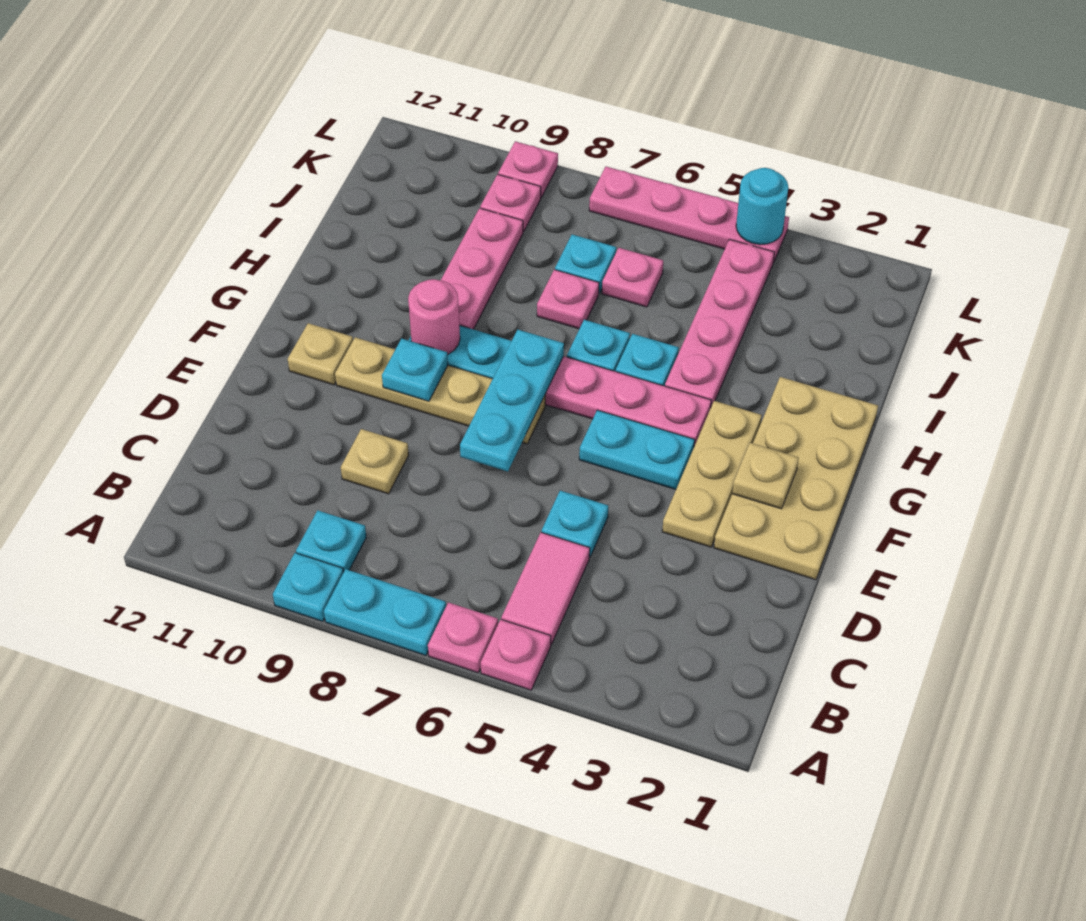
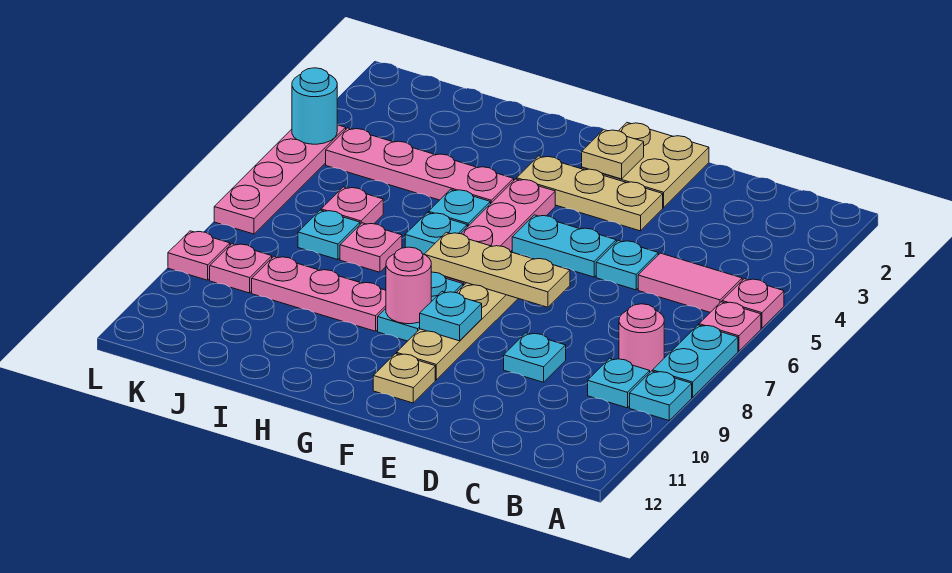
none -> pink round brick B8 level 1
tan plate D9 level 1 -> cyan plate D9 level 1
tan plate E1:H2 level 1 -> tan plate E1:F2 level 1
cyan plate E7:G7 level 2 -> tan plate E7:G7 level 2
cyan plate F4:F5 level 1 -> cyan plate E5:F5 level 1

